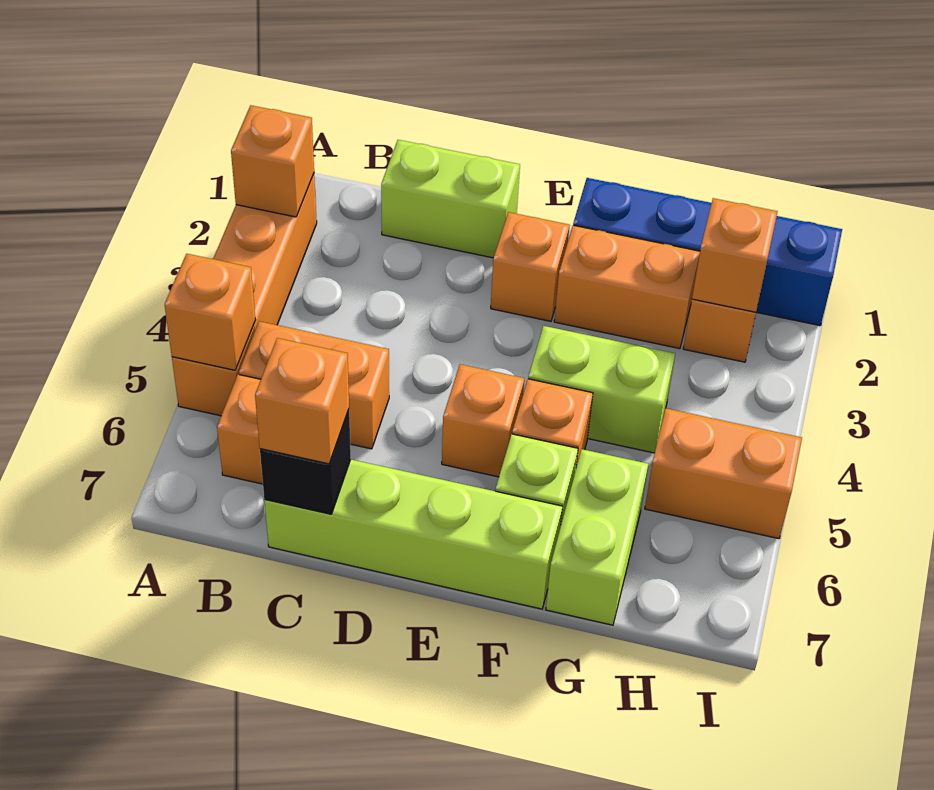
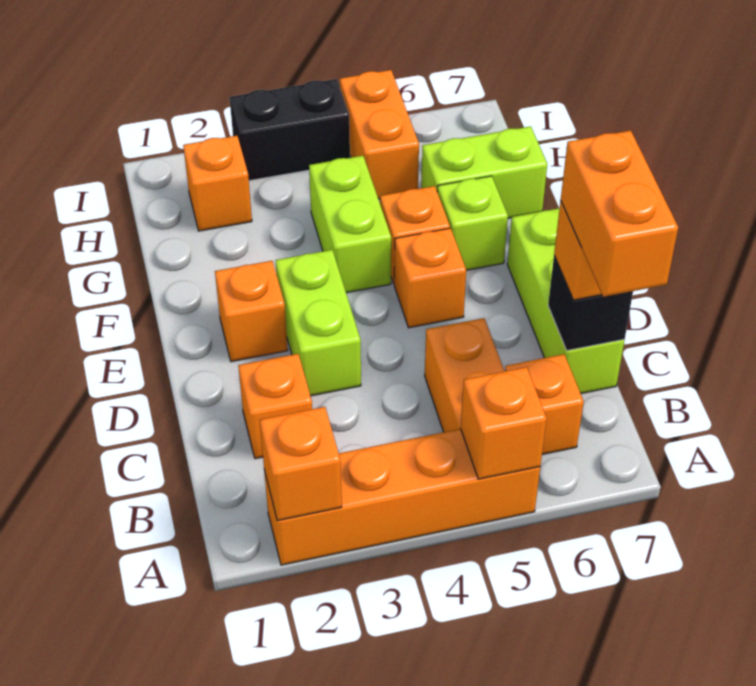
lime brick C1:D1 level 1 -> lime brick D3:E3 level 1
lime brick C7:F7 level 1 -> lime brick C7:E7 level 1
blue brick F1:I1 level 1 -> none
orange brick F2:G2 level 1 -> orange brick B7:C7 level 4
orange brick H2 level 2 -> orange brick C2 level 1
none -> black brick I3:I4 level 1

